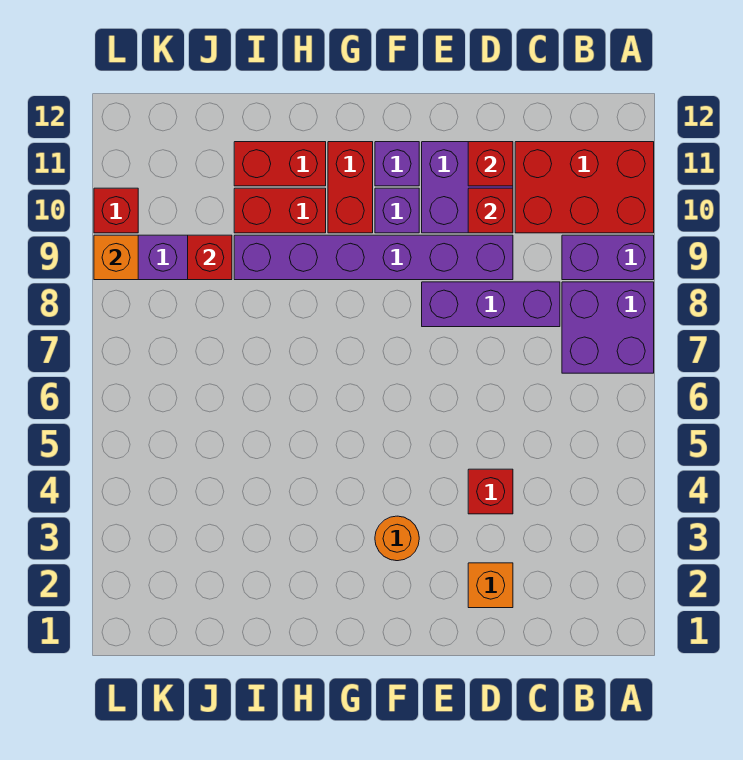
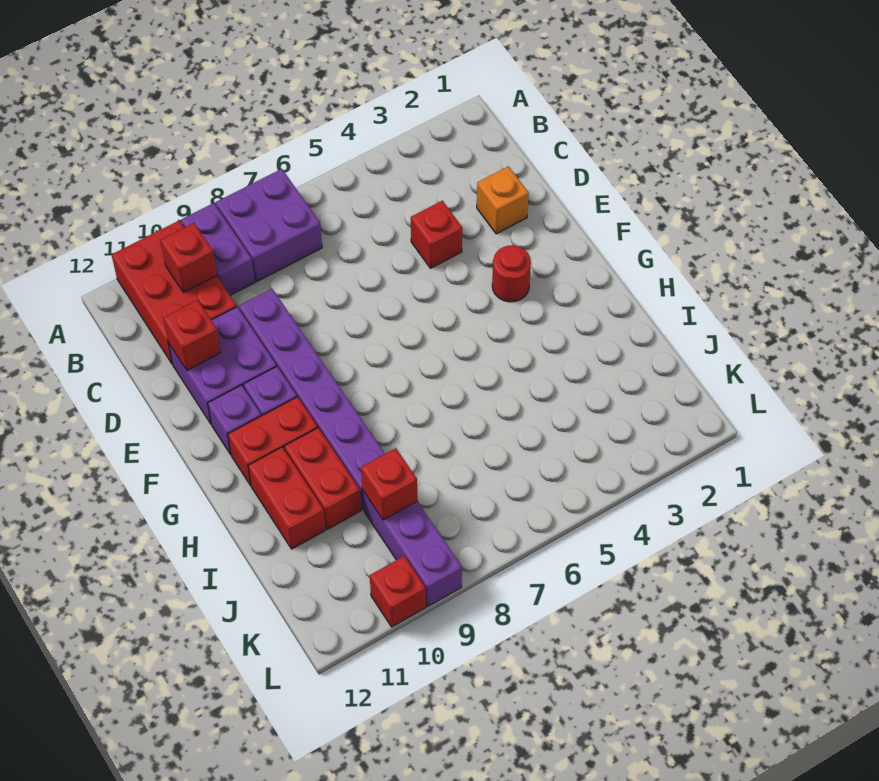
purple brick C8:E8 level 1 -> none
red brick D10 level 2 -> red brick B10 level 2
orange round brick F3 level 1 -> red round brick F3 level 1
orange brick L9 level 2 -> none

